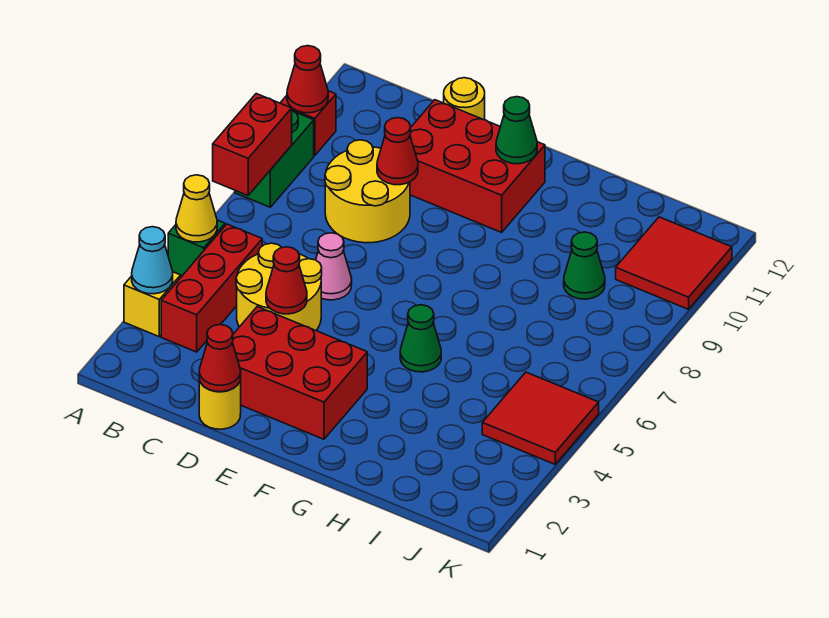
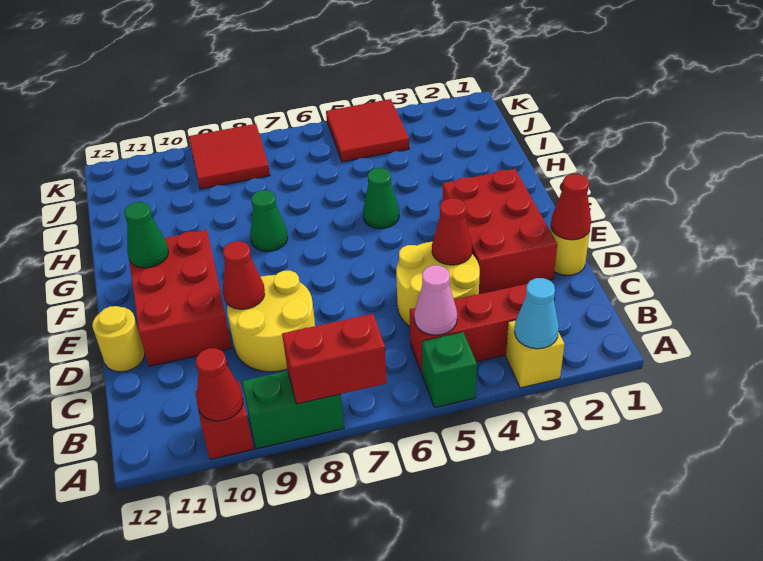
yellow cone A5 level 2 -> none
pink cone D6 level 1 -> pink cone B5 level 2
green cone I9 level 1 -> green cone G8 level 1
red tile J10:K11 level 1 -> red tile J8:K9 level 1

